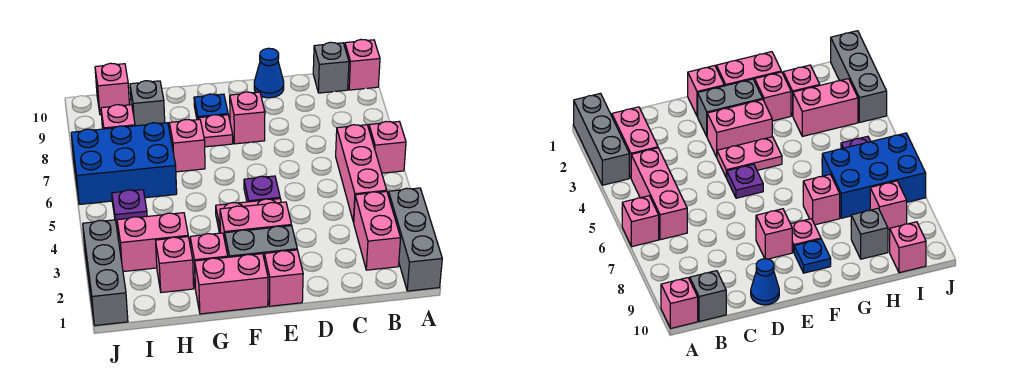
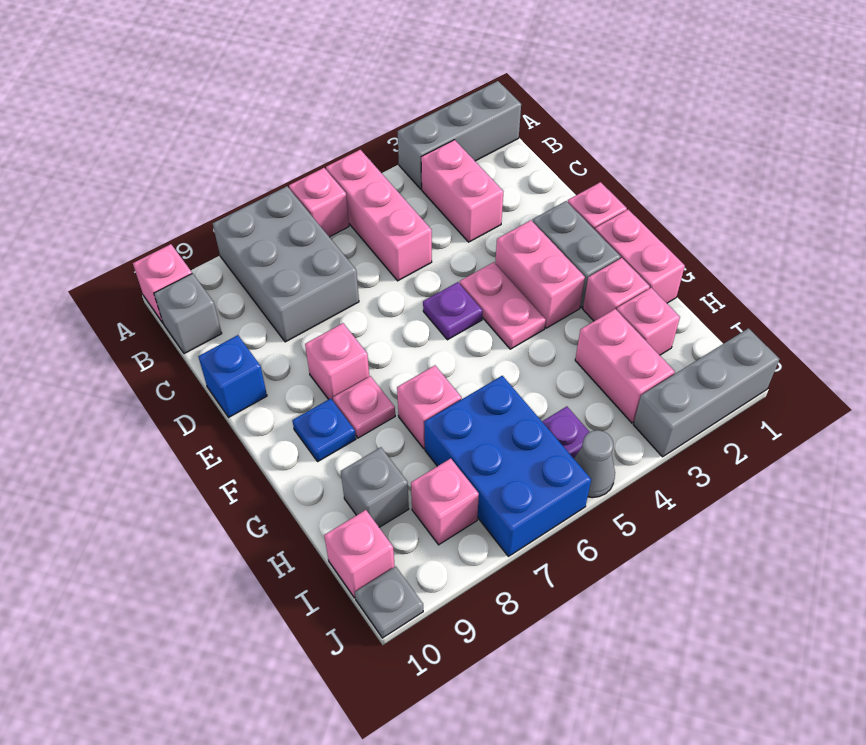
none -> grey brick A7:C8 level 1
pink brick B2:B3 level 1 -> pink brick B3:C3 level 1
pink brick B4:B6 level 1 -> pink brick A5:C5 level 1
blue cone D10 level 1 -> blue brick D10 level 1
none -> grey cone J5 level 1
none -> grey plate J10 level 1

